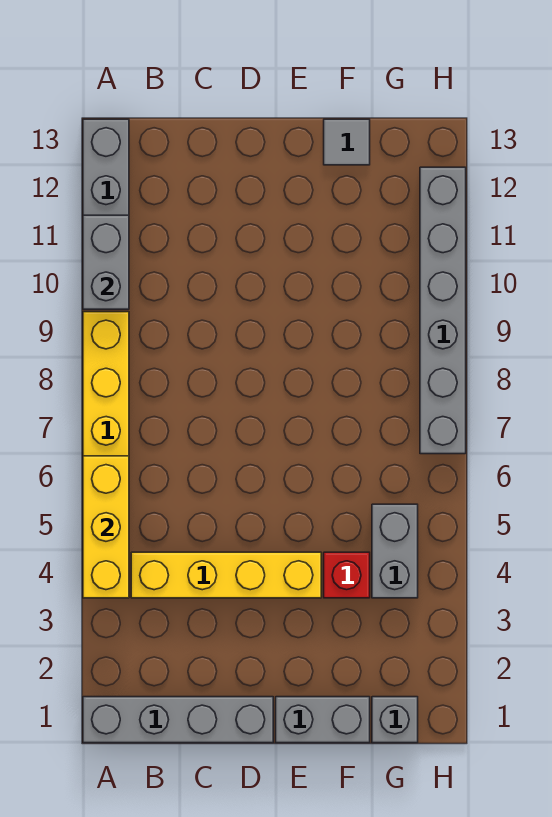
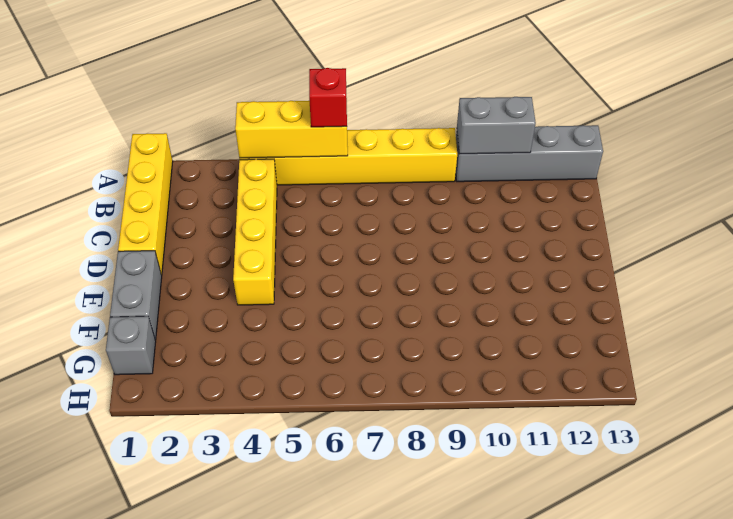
grey brick A1:D1 level 1 -> yellow brick A1:D1 level 1
red brick F4 level 1 -> red brick A6 level 3
grey tile F13 level 1 -> none
grey brick G4:G5 level 1 -> none
grey brick H7:H12 level 1 -> none

